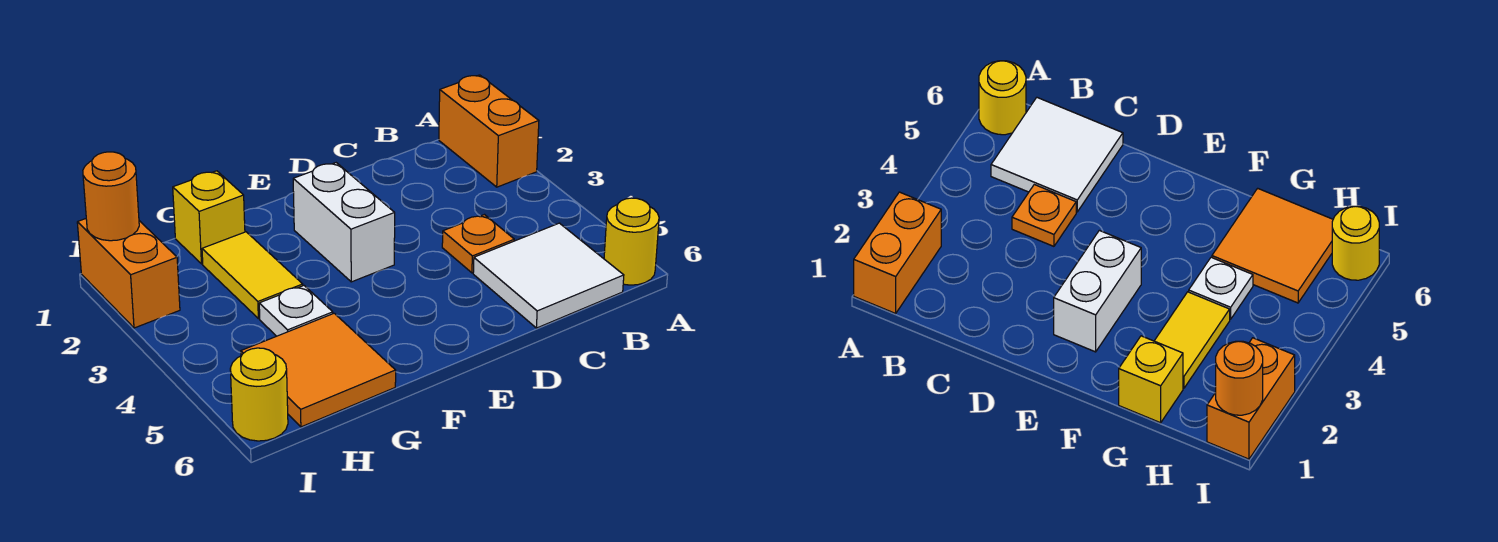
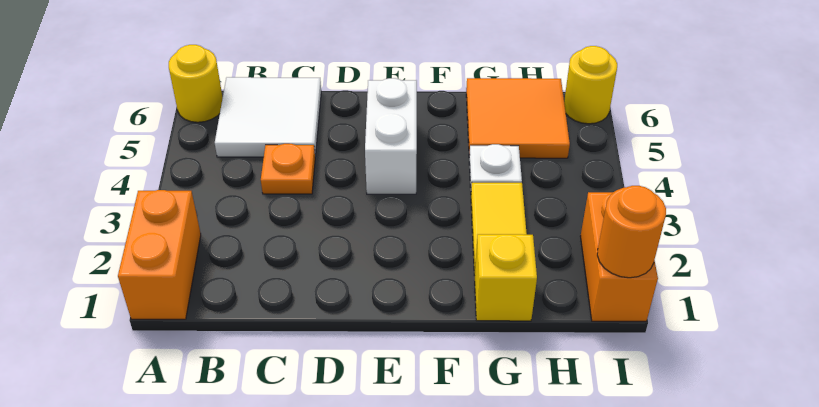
white brick E2:E3 level 1 -> white brick E4:E5 level 1

